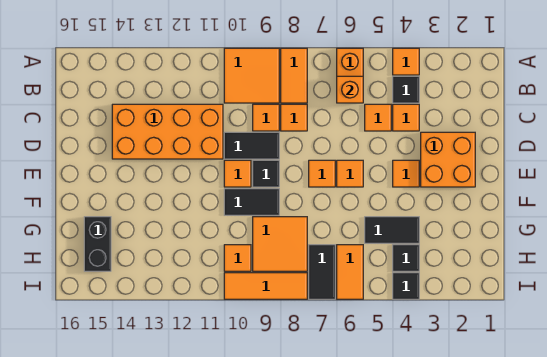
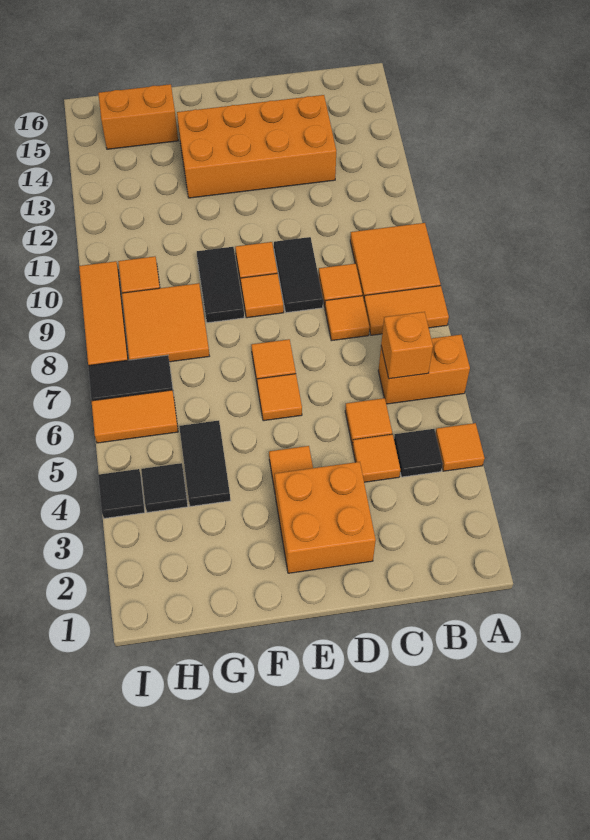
orange brick C11:D14 level 1 -> orange brick C13:F14 level 1
black tile E9 level 1 -> orange tile E9 level 1
black brick G15:H15 level 1 -> orange brick G15:H15 level 1

